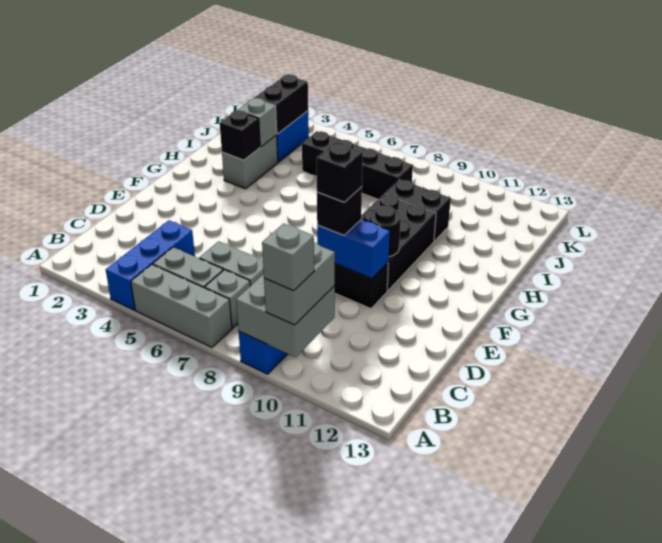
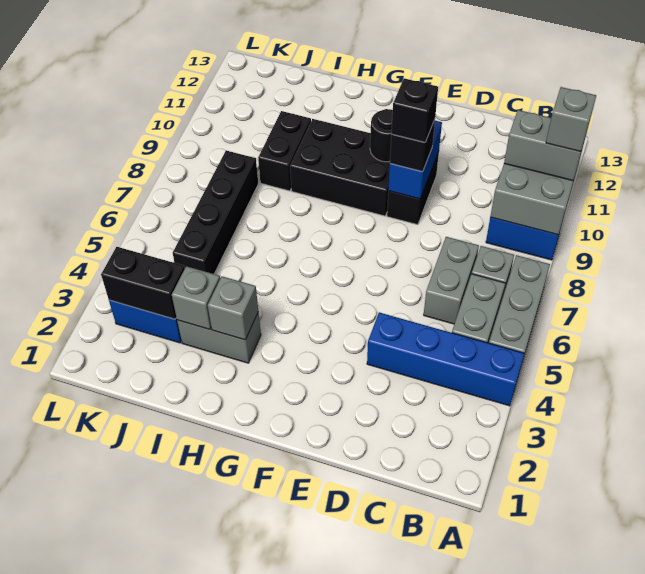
blue brick A4:C4 level 1 -> blue brick A4:D4 level 1
black brick H3 level 2 -> grey brick H3 level 2

